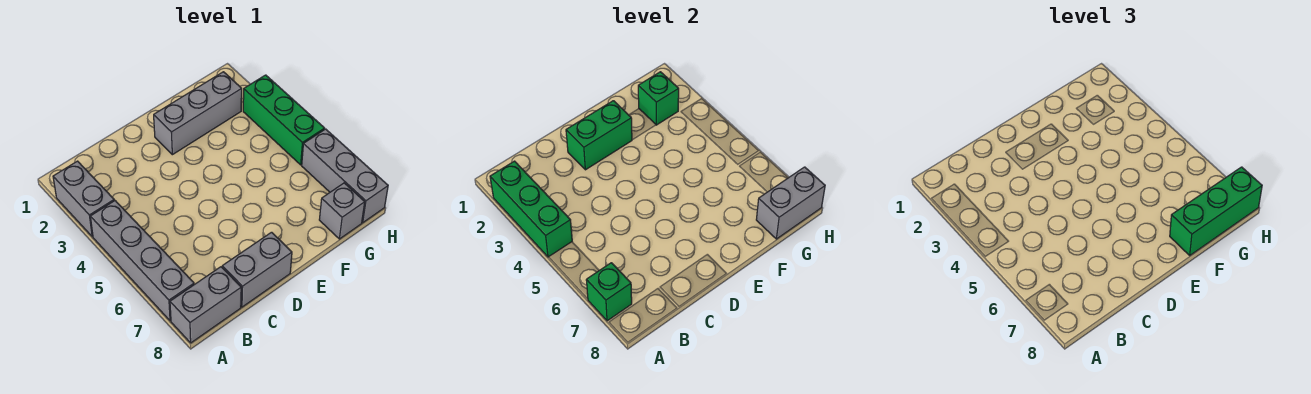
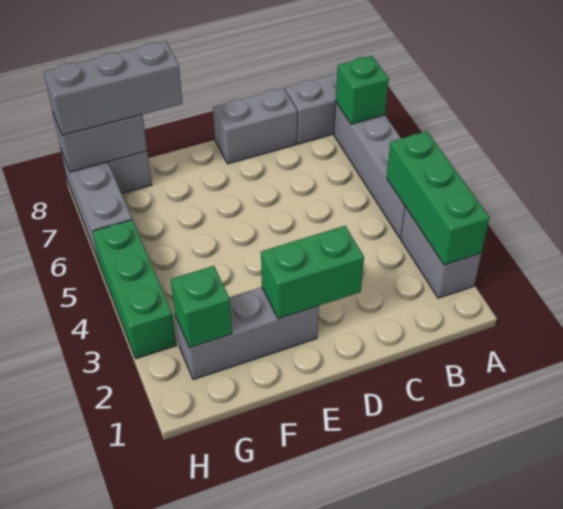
green brick F8:H8 level 3 -> grey brick F8:H8 level 3

